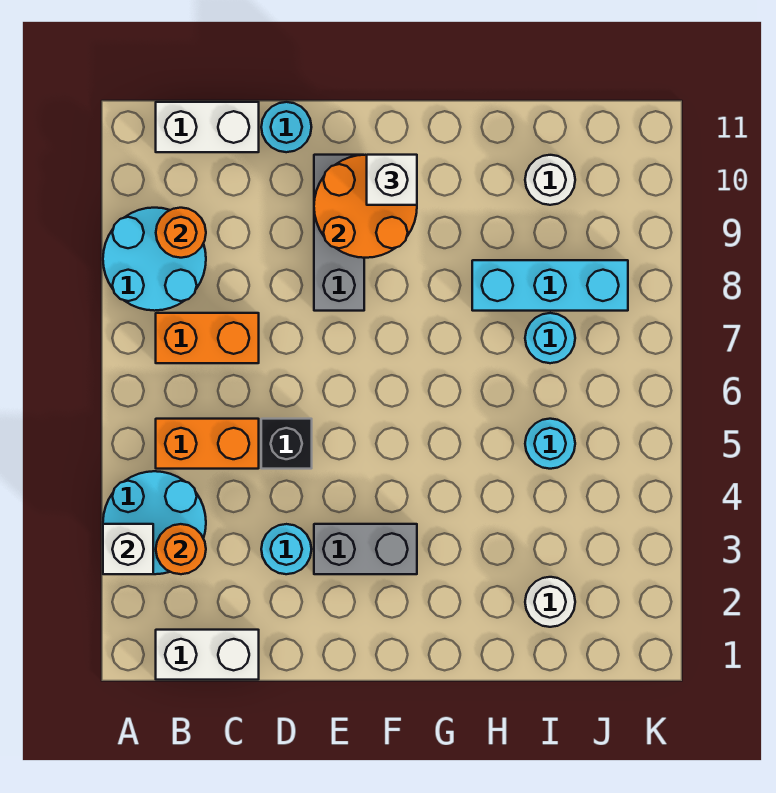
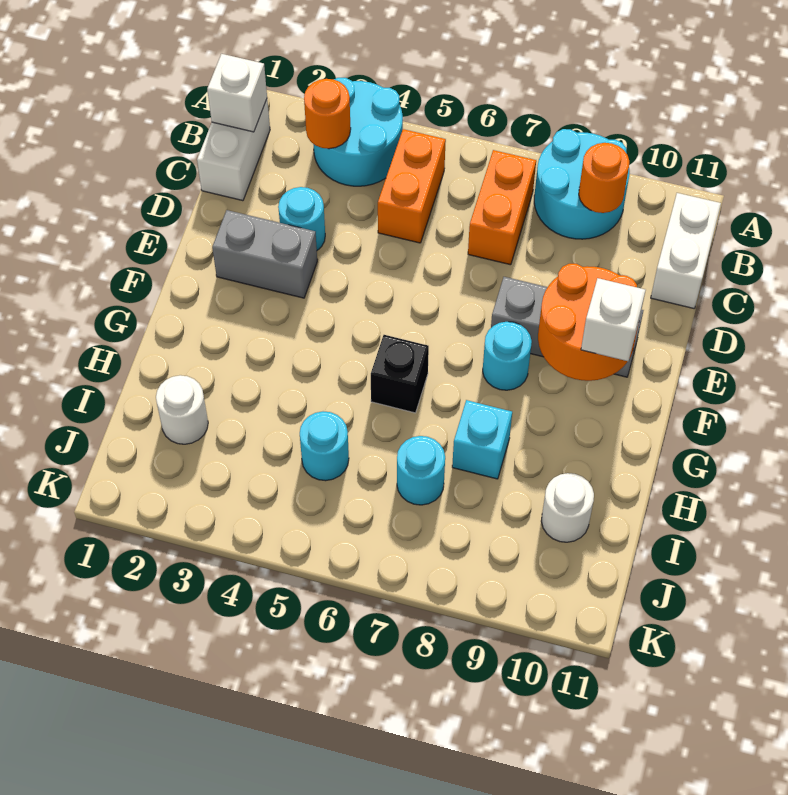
white brick A3 level 2 -> white brick B1 level 2
black brick D5 level 1 -> black brick G6 level 1
cyan round brick D11 level 1 -> cyan round brick F8 level 1
grey brick E3:F3 level 1 -> grey brick E2:E3 level 1
cyan brick H8:J8 level 1 -> cyan brick H8 level 1

